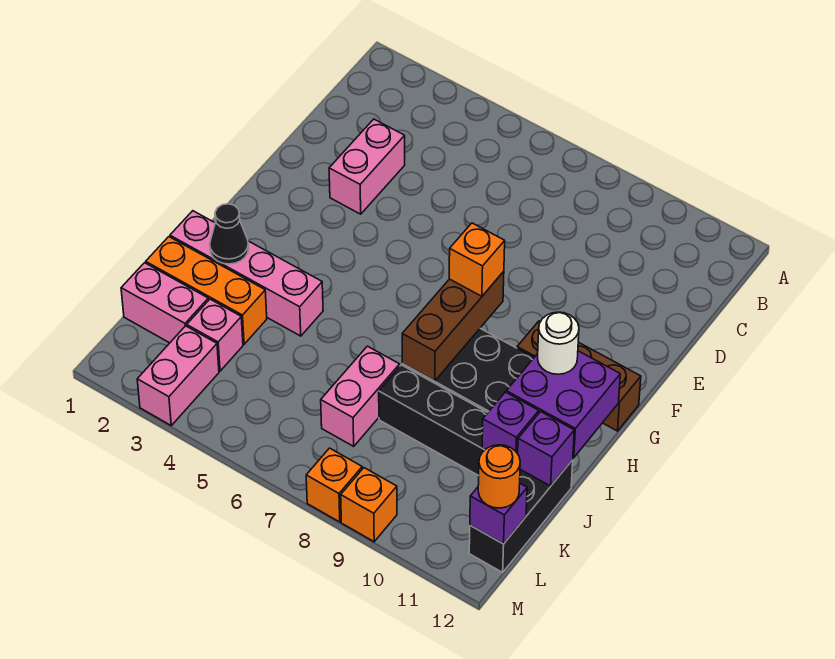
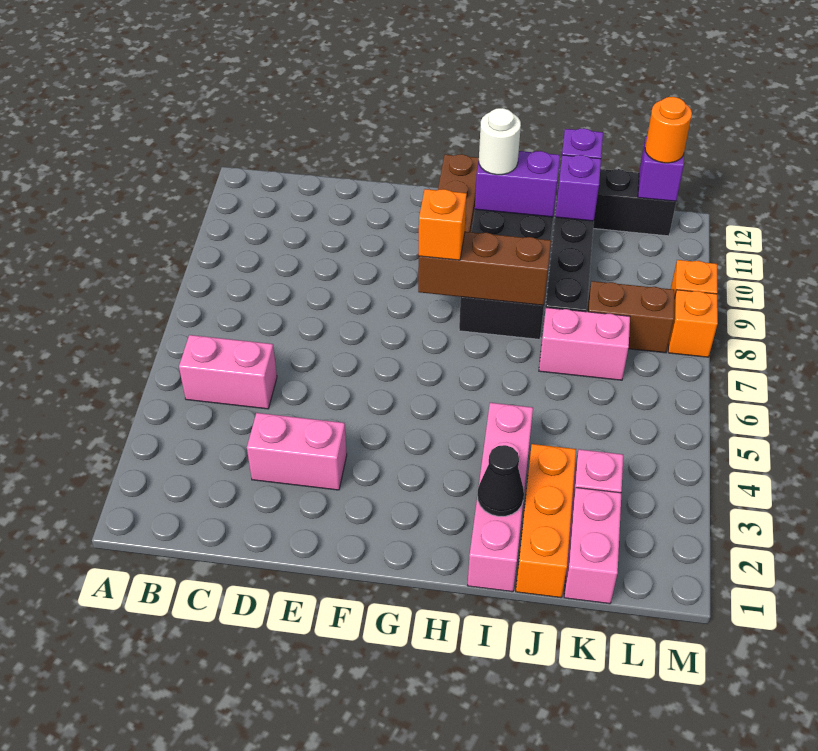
purple brick H11:I12 level 2 -> purple brick H11:I11 level 2
none -> brown brick K8:L8 level 1
pink brick L3:M3 level 1 -> pink brick B5:C5 level 1

